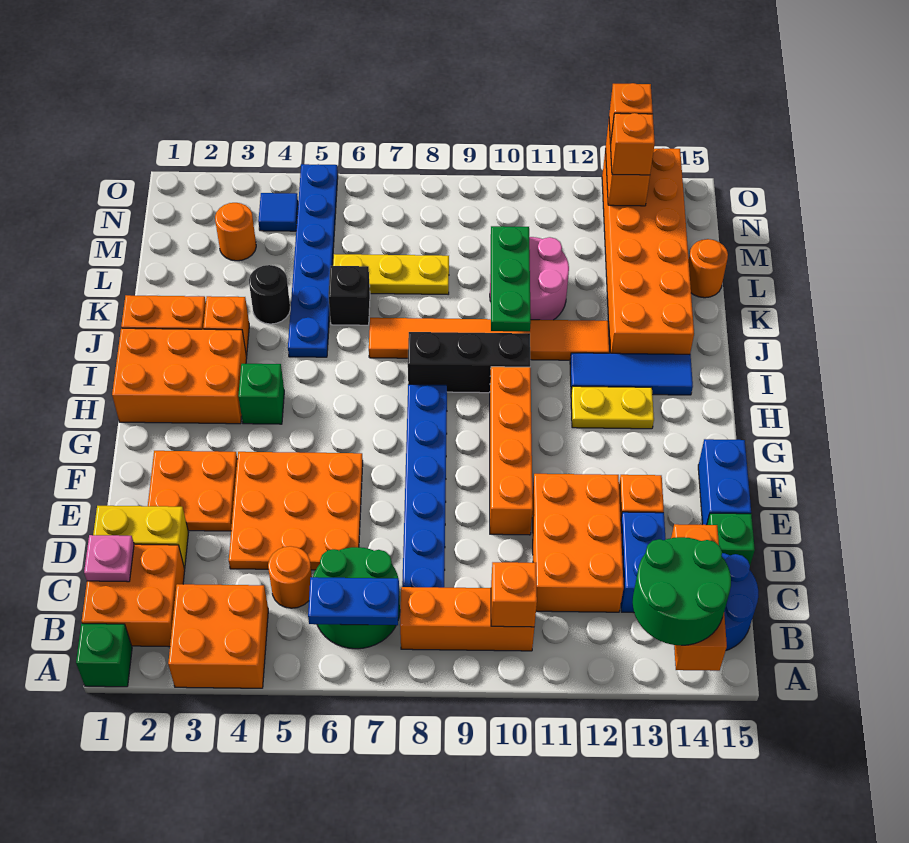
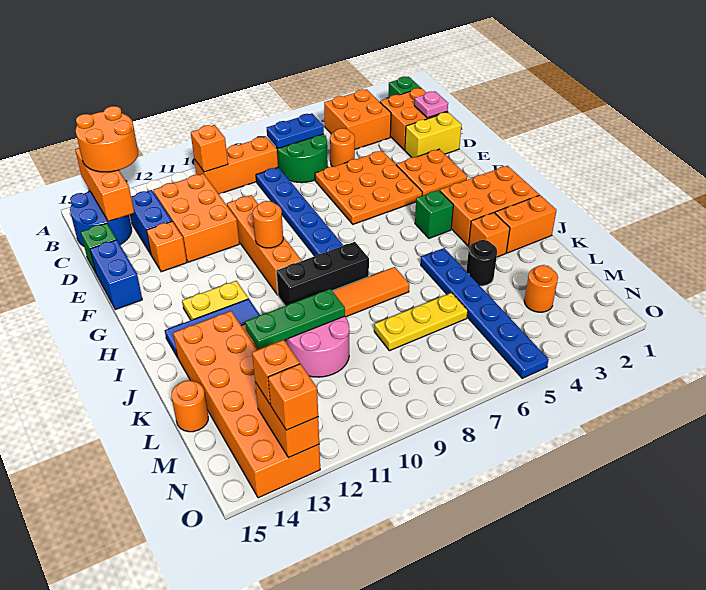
green round brick A13:B14 level 3 -> orange round brick A13:B14 level 3
none -> orange round brick G10 level 2
green plate J10:L10 level 2 -> green plate K10:K12 level 2
black brick K6 level 1 -> none
blue tile N4 level 1 -> none

